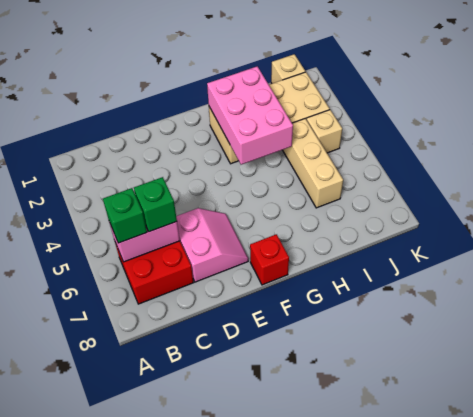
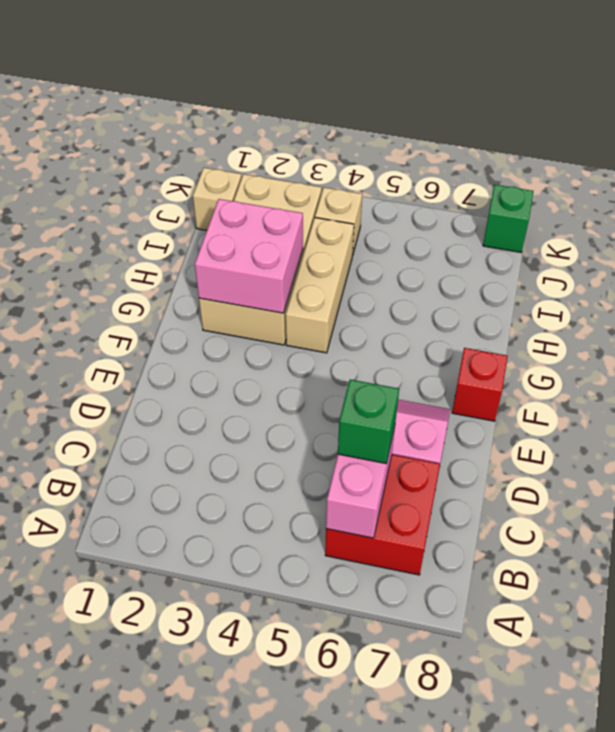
green brick B6 level 3 -> green brick K8 level 1
pink brick G2:H4 level 2 -> pink brick G2:H3 level 2
tan brick I4:I6 level 1 -> tan brick G4:I4 level 1

